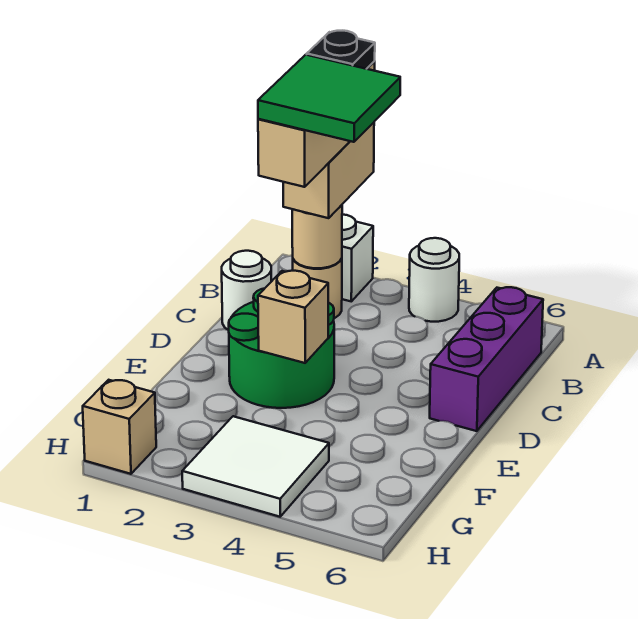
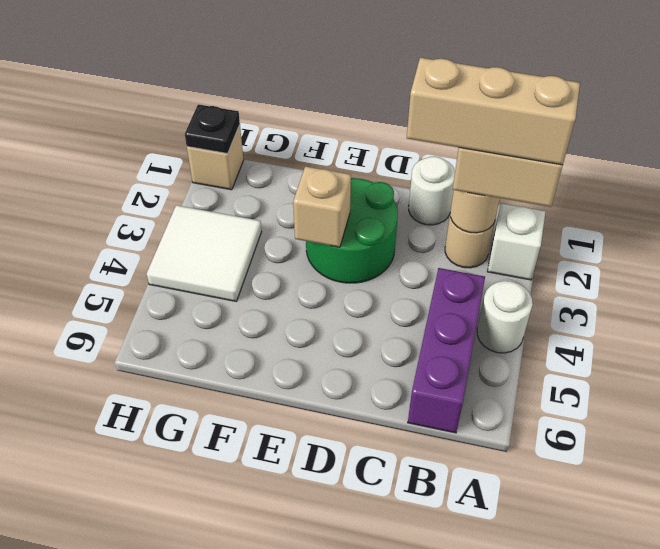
black plate A2 level 5 -> black plate H1 level 2
green tile B2:C3 level 5 -> none
purple brick B6:D6 level 1 -> purple brick B4:B6 level 1

